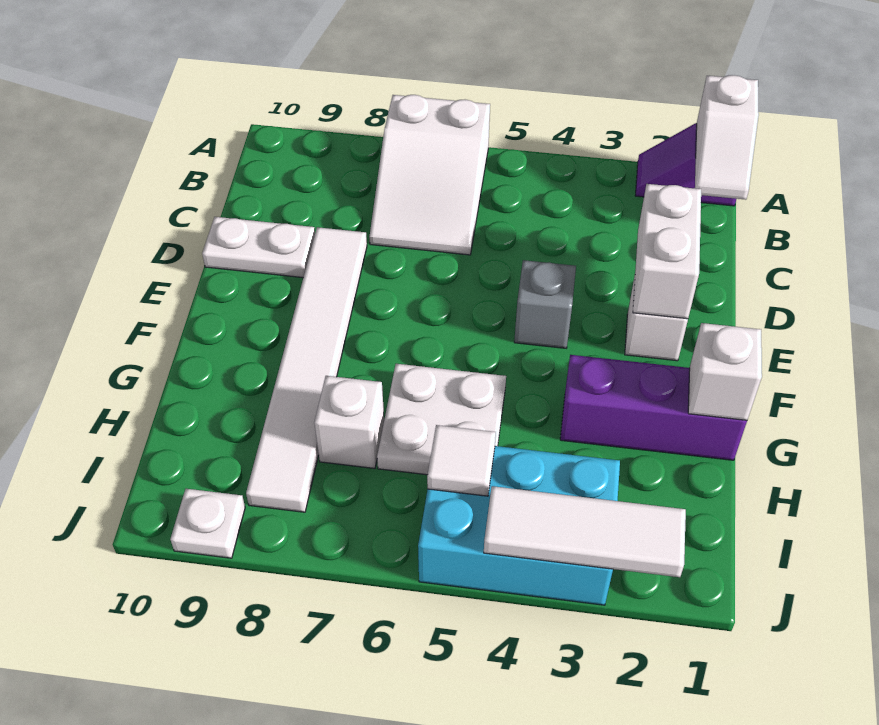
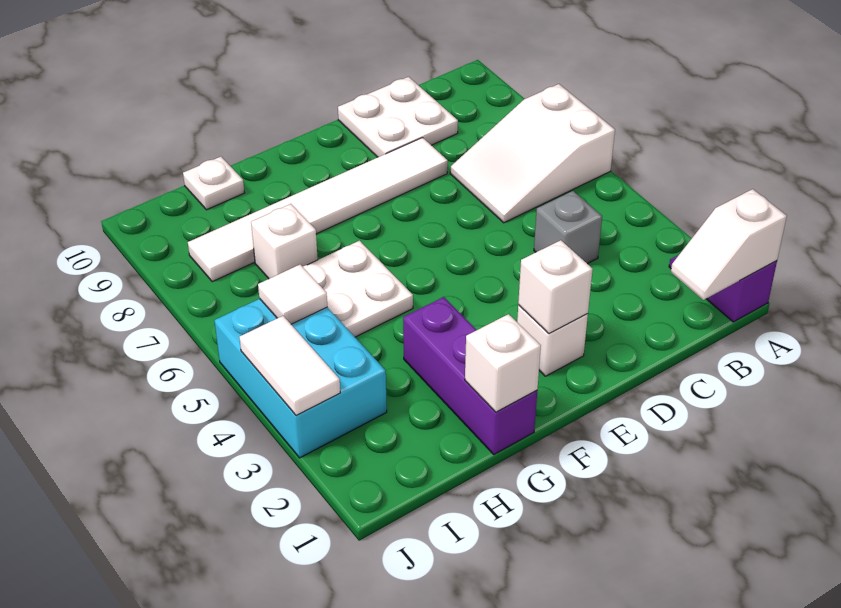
white brick D2:E2 level 2 -> white brick E2 level 2
white plate D9:D10 level 1 -> white plate C9:D10 level 1
grey brick E4 level 1 -> grey brick C4 level 1
white tile J2:J4 level 2 -> white tile J3:J4 level 2
white plate J9 level 1 -> white plate H10 level 1

